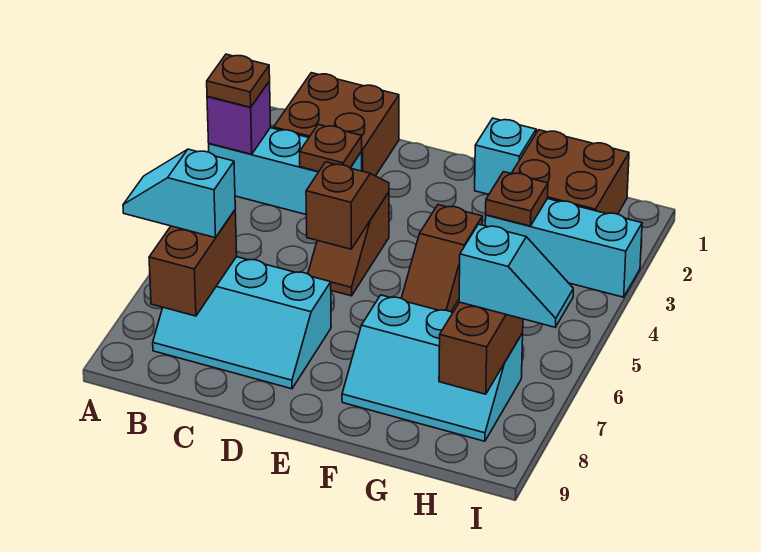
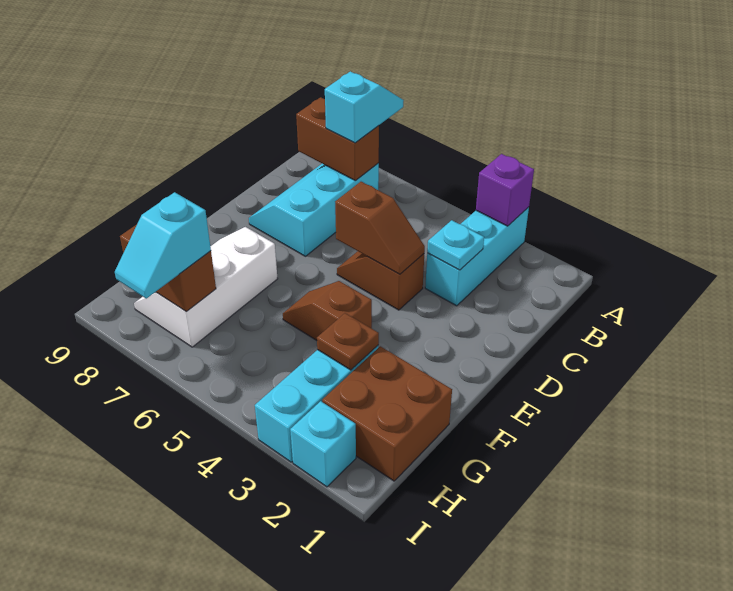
brown plate A3 level 3 -> none
brown brick B1:C2 level 1 -> none
brown plate C3 level 2 -> cyan plate C3 level 2
cyan brick F1 level 1 -> cyan brick I2 level 1
cyan slope F7:H8 level 1 top 7 -> white slope F7:H8 level 1 top 7

